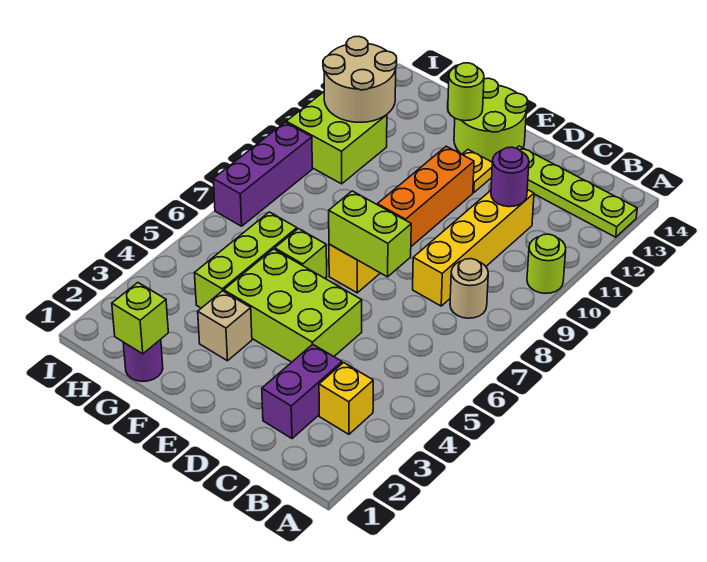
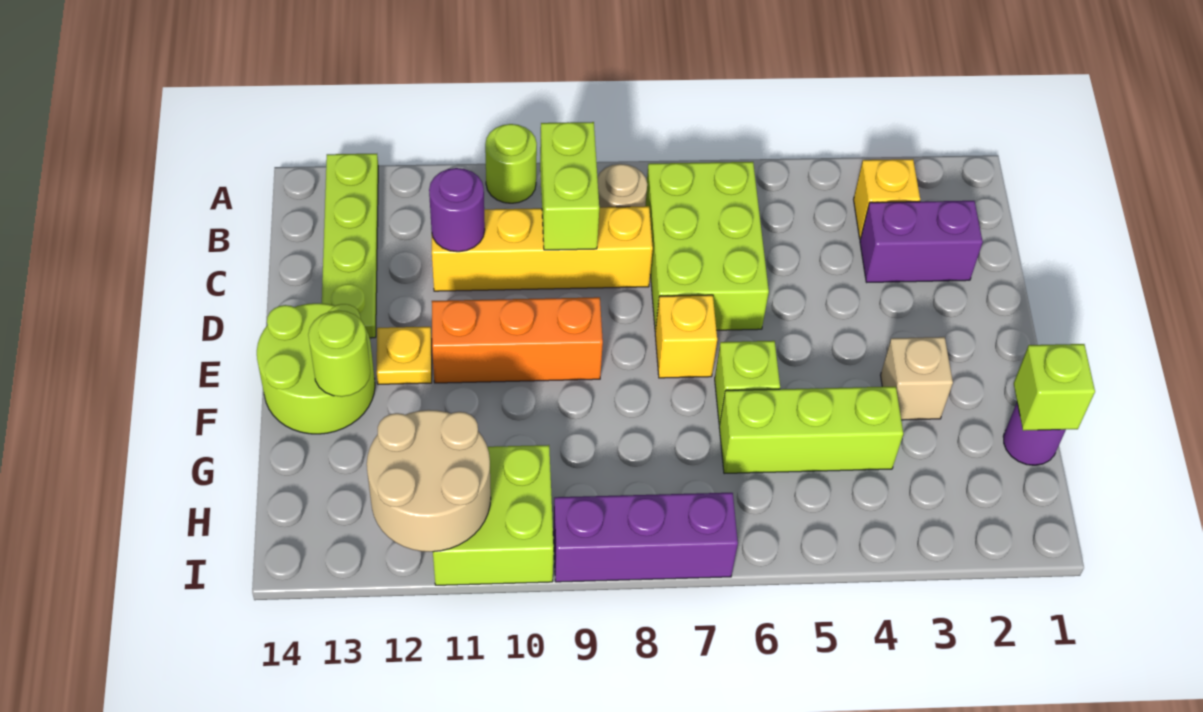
lime brick D4:F5 level 1 -> lime brick B6:D7 level 1
lime brick D7:E7 level 2 -> lime brick B9:C9 level 2

